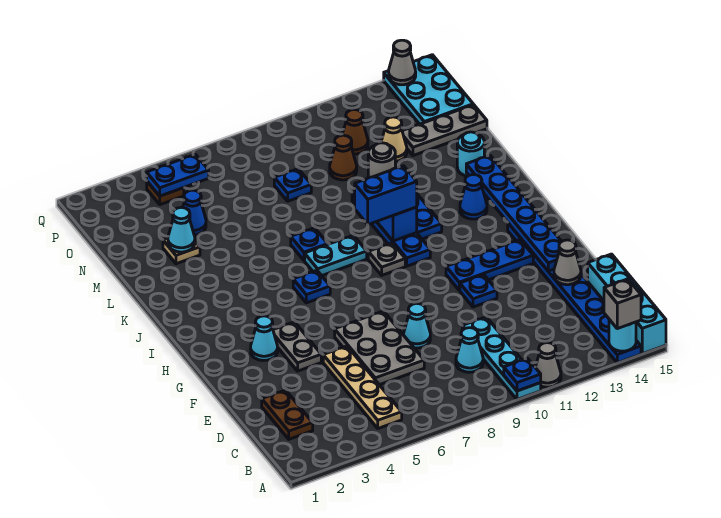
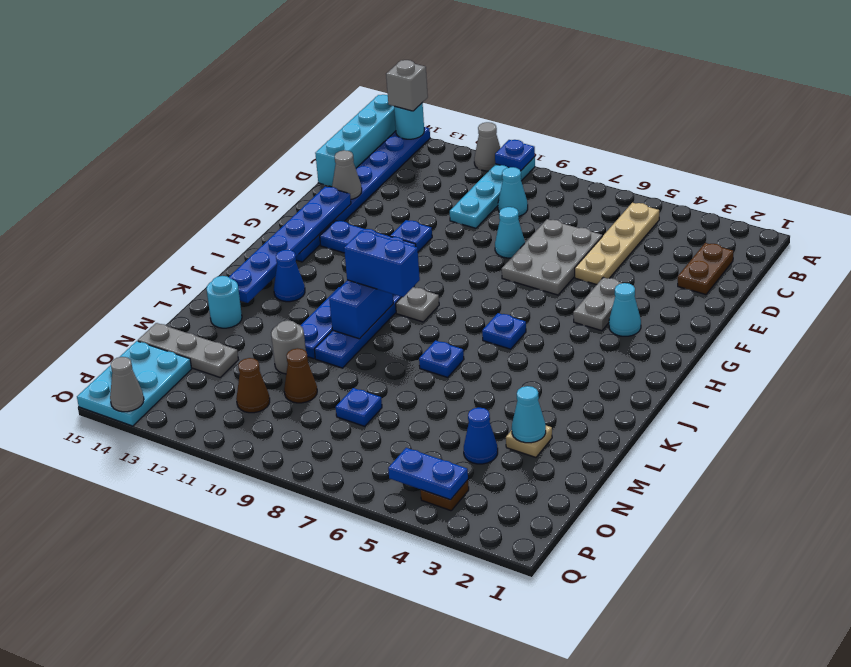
cyan plate J7:J8 level 1 -> none
tan cone N12 level 1 -> none

